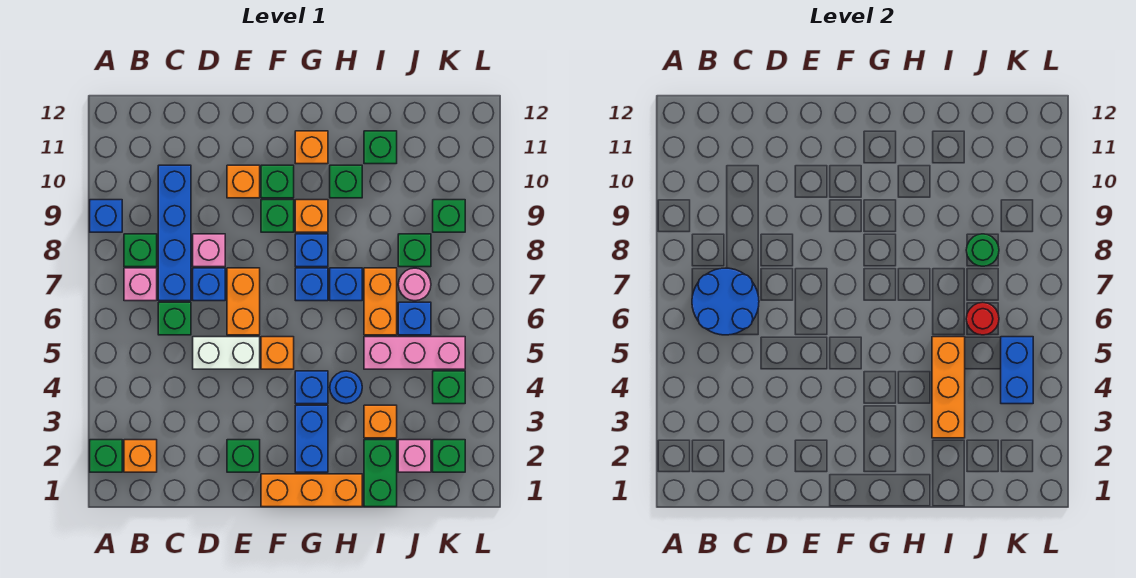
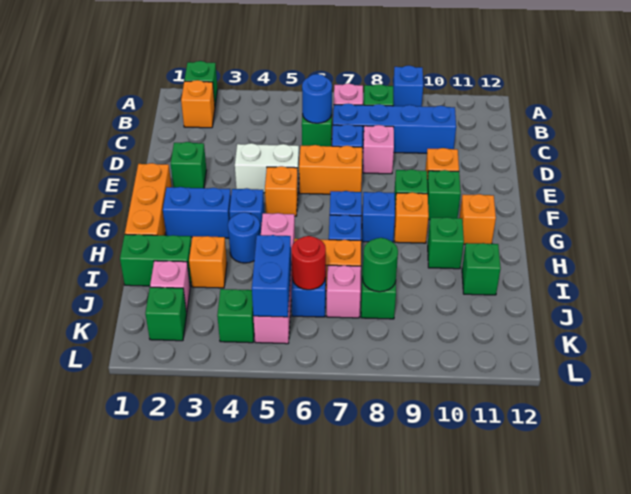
blue round brick B6:C7 level 2 -> blue round brick C6 level 2
white brick D5:E5 level 1 -> white brick E4:E5 level 1
orange brick I3:I5 level 2 -> none
pink brick I5:K5 level 1 -> pink brick H5:K5 level 1
pink round brick J7 level 1 -> pink brick J7 level 1
blue brick K4:K5 level 2 -> blue brick J5:K5 level 2
green brick K9 level 1 -> none

